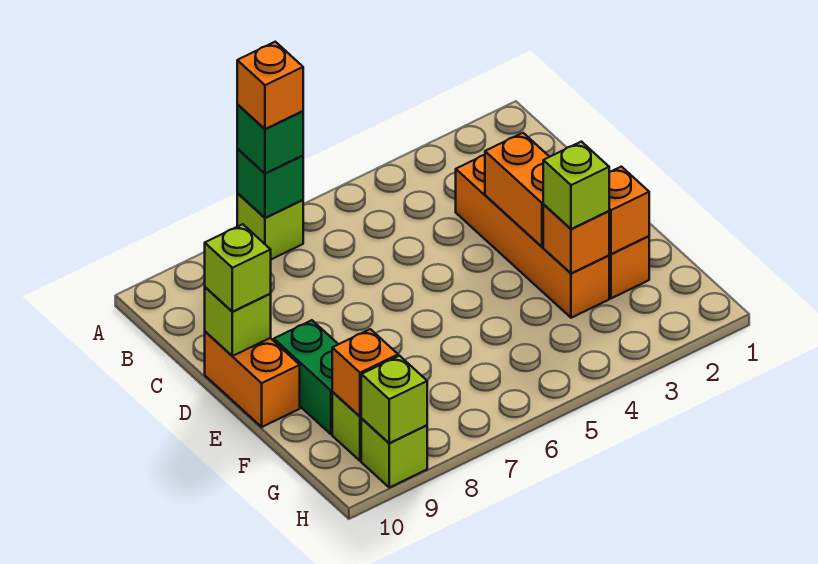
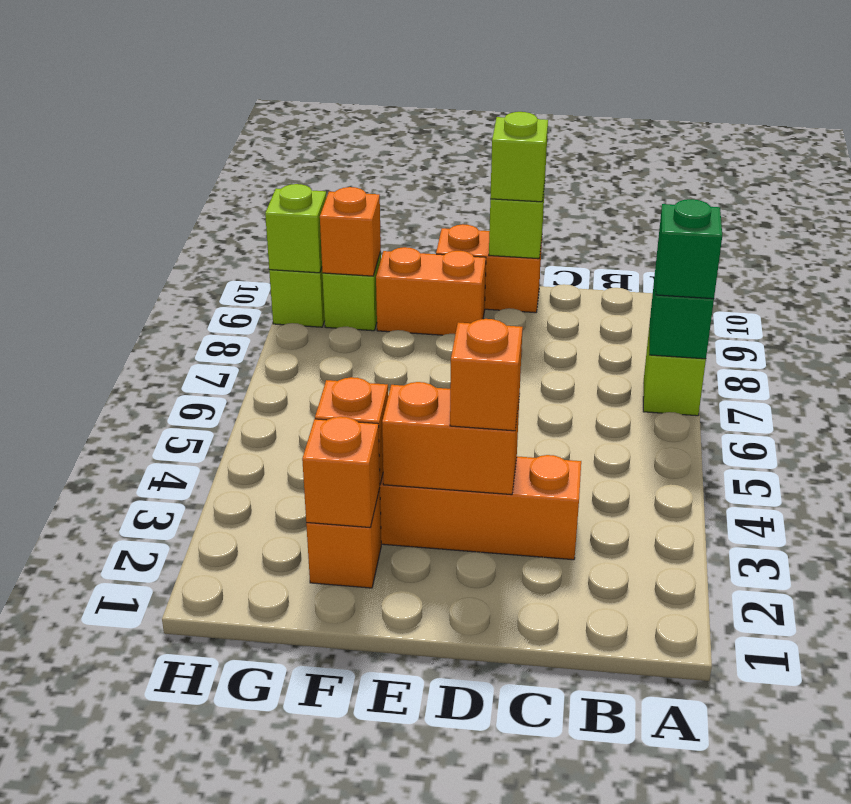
orange brick A7 level 4 -> orange brick D3 level 3
green brick E9:F9 level 1 -> orange brick E9:F9 level 1
lime brick F3 level 3 -> none

